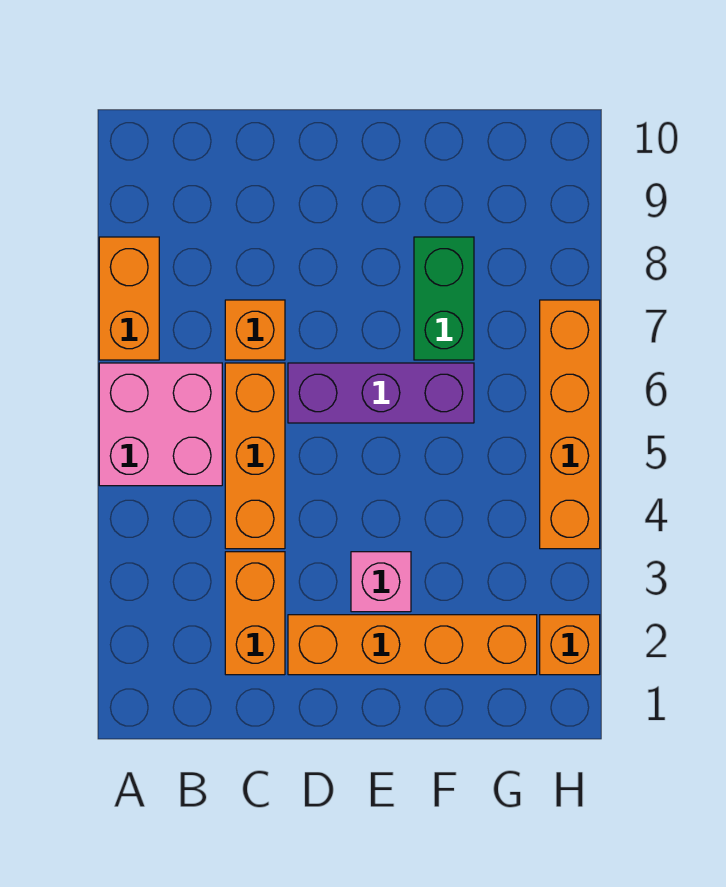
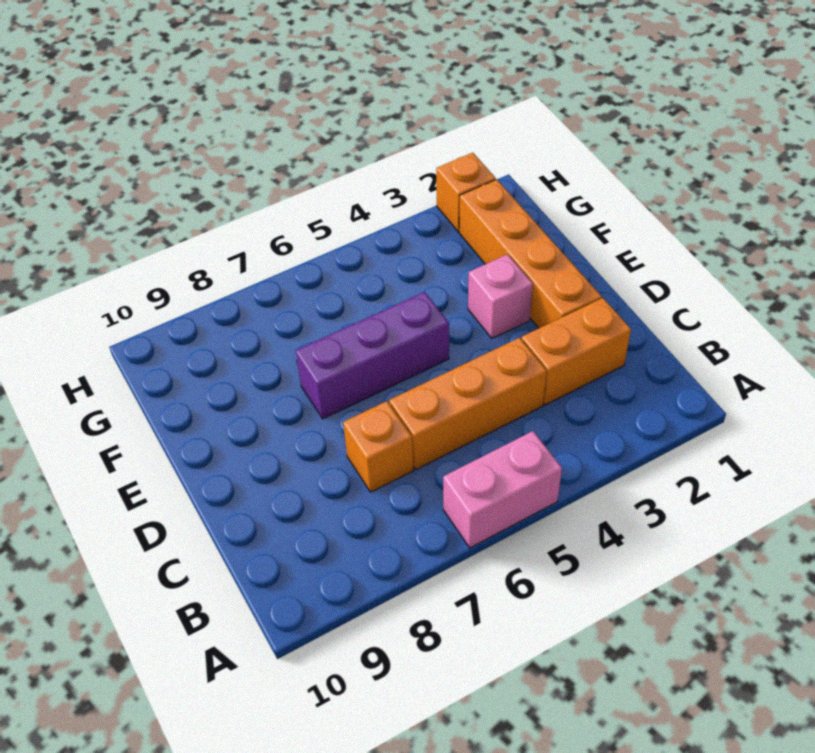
pink brick A5:B6 level 1 -> pink brick A5:A6 level 1
orange brick A7:A8 level 1 -> none
purple brick D6:F6 level 1 -> purple brick E5:E7 level 1
green brick F7:F8 level 1 -> none
orange brick H4:H7 level 1 -> none

